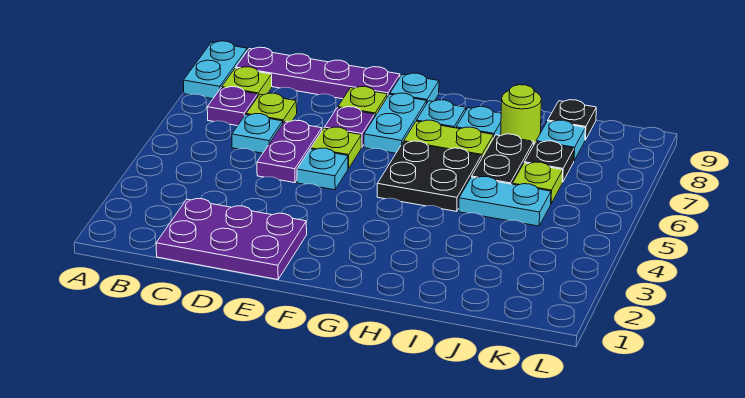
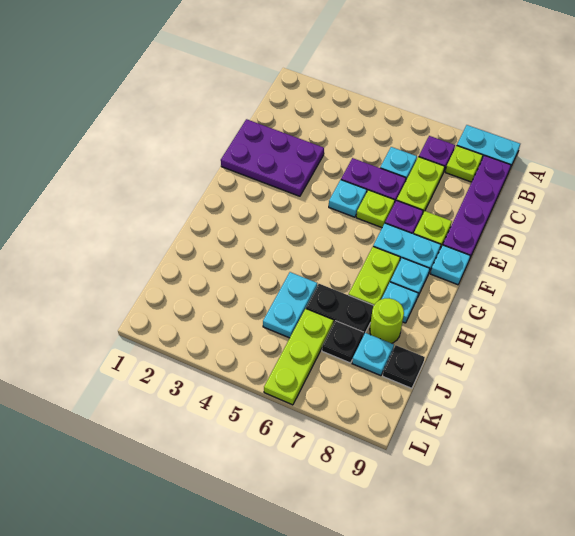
purple plate C1:E2 level 1 -> purple plate D1:E3 level 1
lime plate C7 level 1 -> lime plate C7:D7 level 1
black plate G5:H6 level 1 -> none
lime plate J6 level 1 -> lime plate J6:L6 level 1

